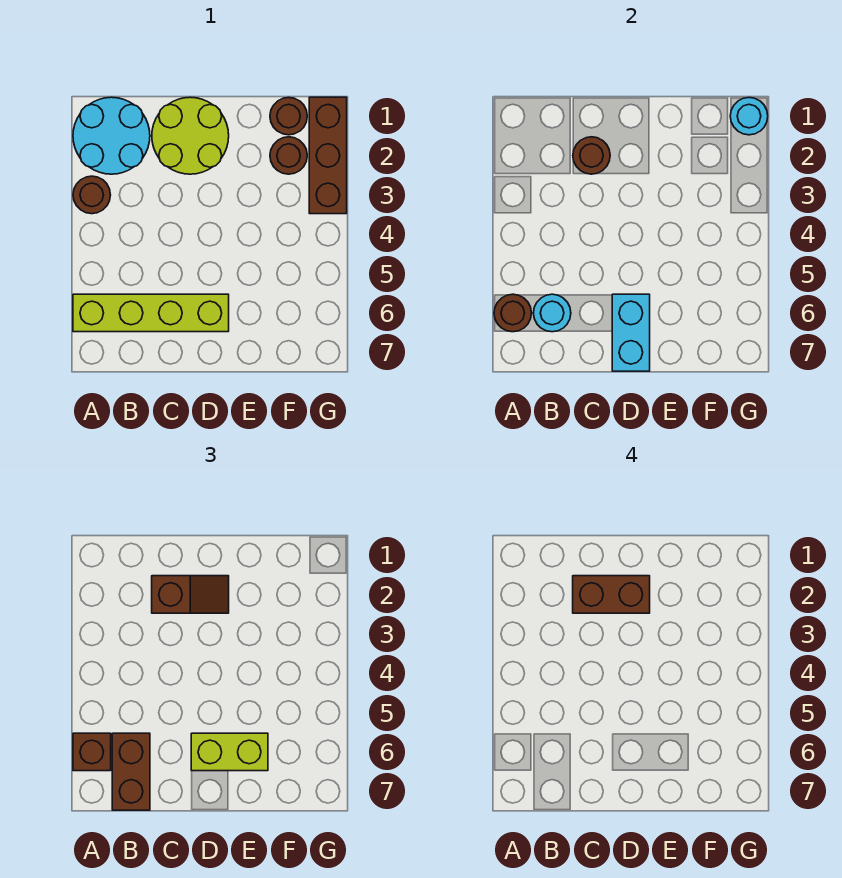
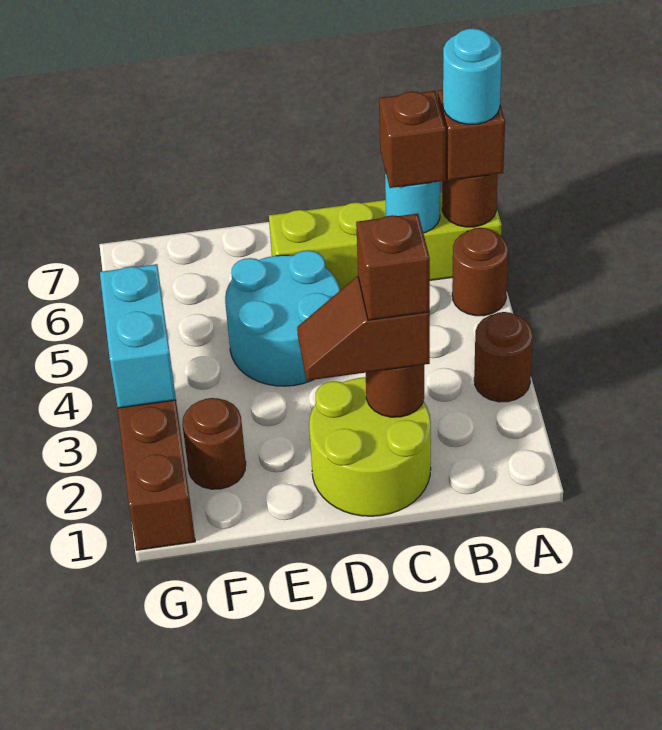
cyan round brick A1:B2 level 1 -> cyan round brick D4:E5 level 1
brown brick B6:B7 level 3 -> brown brick B6 level 3
brown brick C2:D2 level 4 -> brown brick C2 level 4
cyan brick D6:D7 level 2 -> cyan brick G3:G4 level 2
lime brick D6:E6 level 3 -> none
brown round brick F1 level 1 -> brown round brick A5 level 1
cyan round brick G1 level 2 -> cyan round brick A6 level 4

